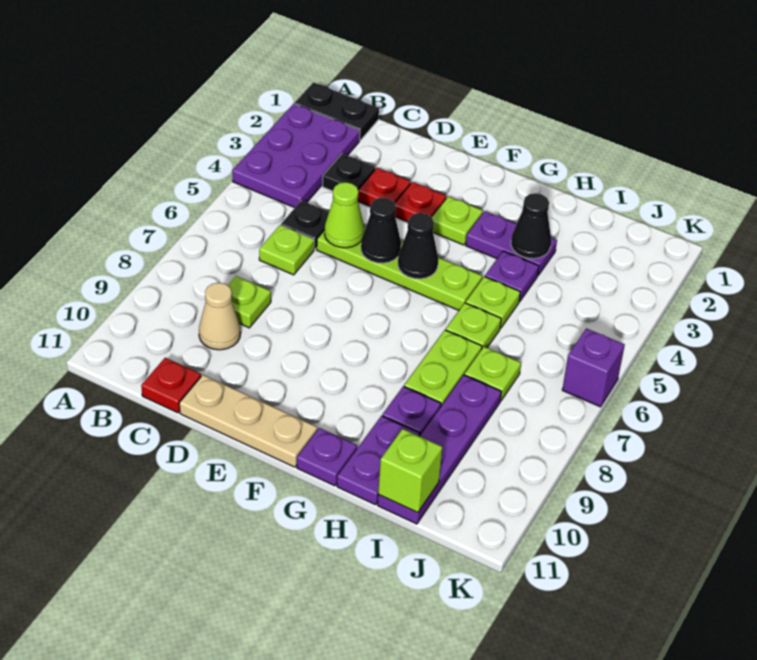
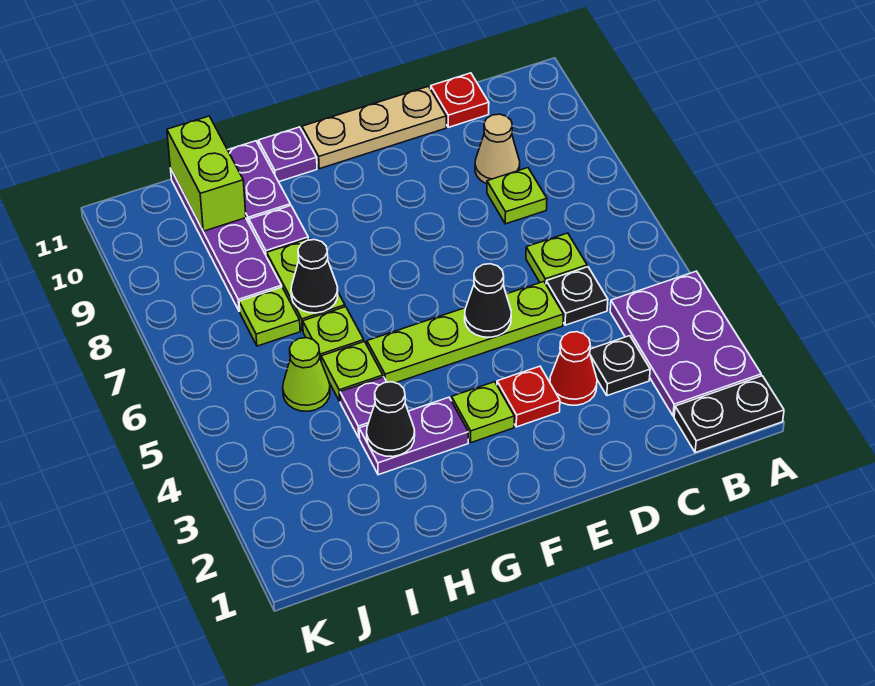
red plate D3 level 1 -> red cone D3 level 1
lime cone D5 level 2 -> lime cone I5 level 1
black cone F5 level 2 -> black cone H7 level 2
lime brick I11 level 2 -> lime brick I10:I11 level 2
purple brick K6 level 1 -> none

